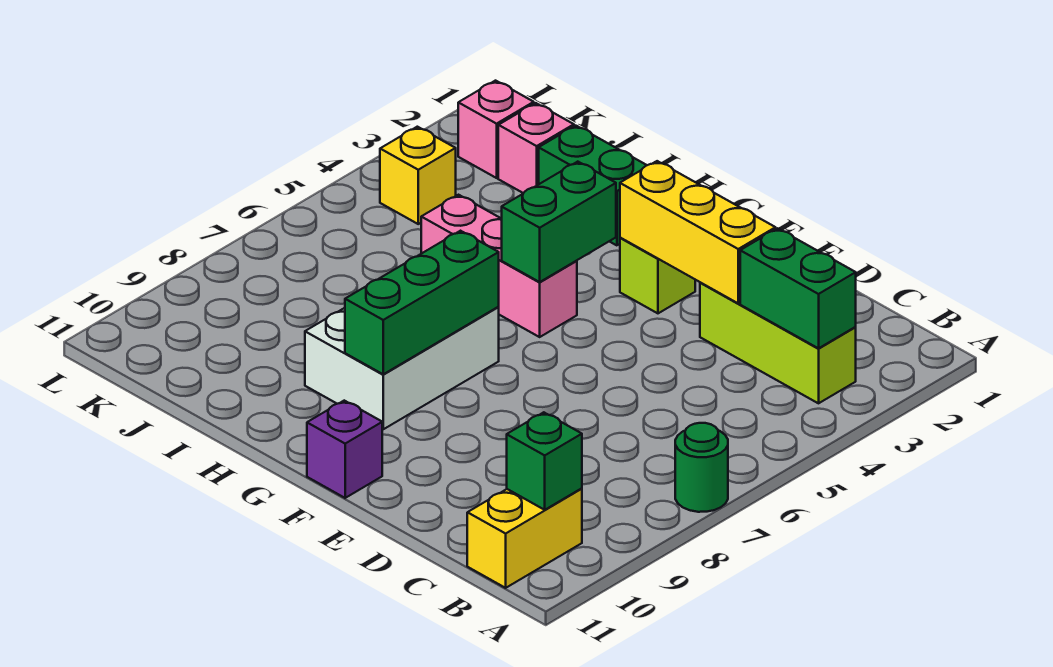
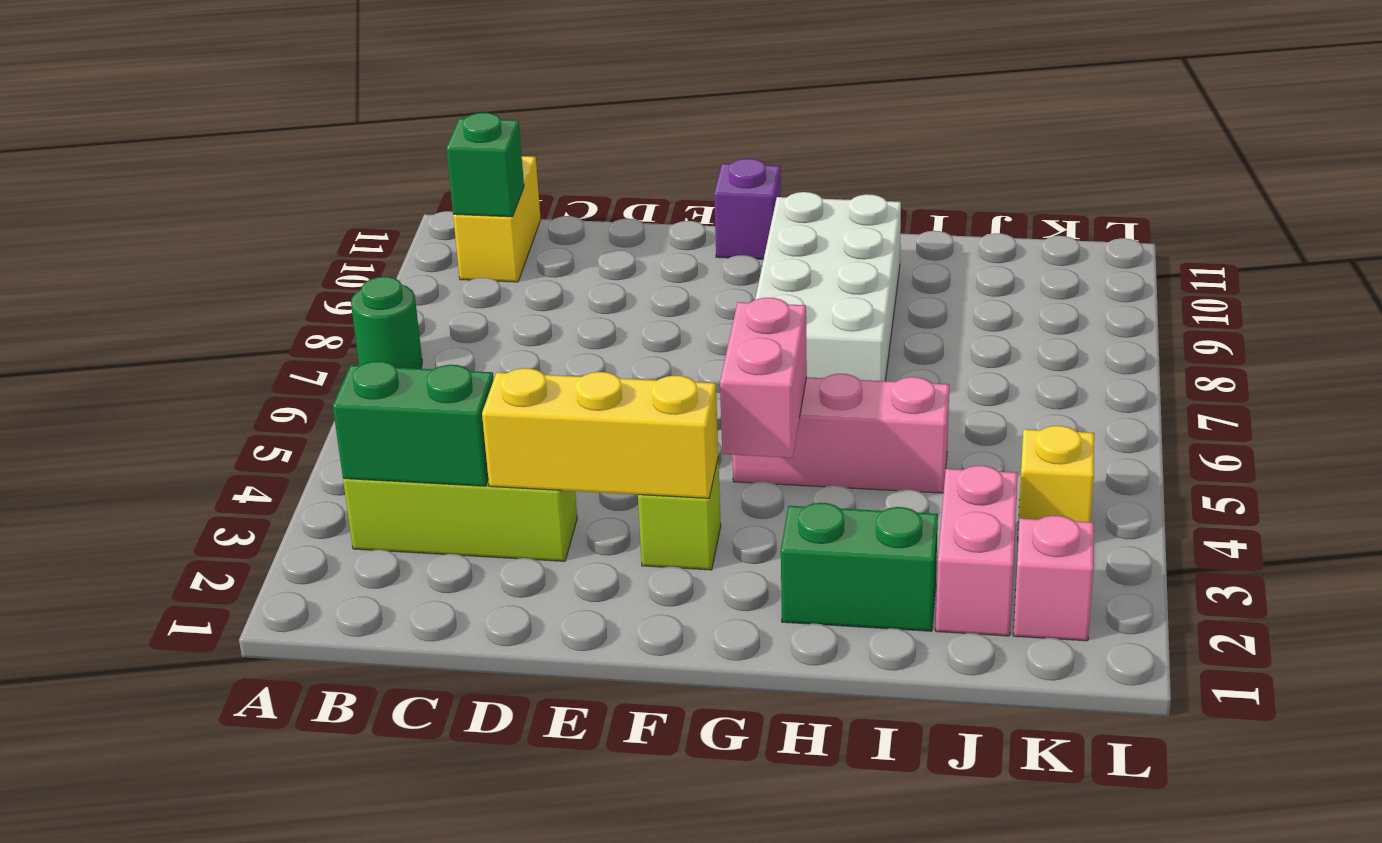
green brick G4:G5 level 2 -> pink brick G4:G5 level 2
white brick G7:H9 level 1 -> white brick G7:H10 level 1
green brick G7:G9 level 2 -> none
pink brick J2 level 1 -> pink brick J2:J3 level 1

